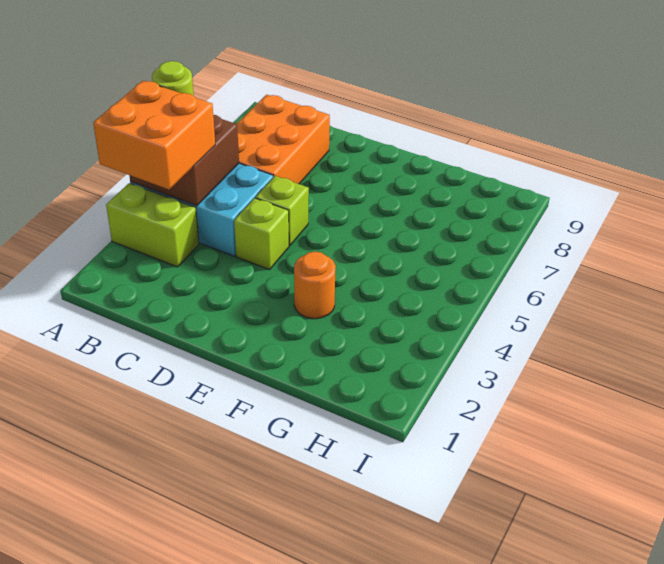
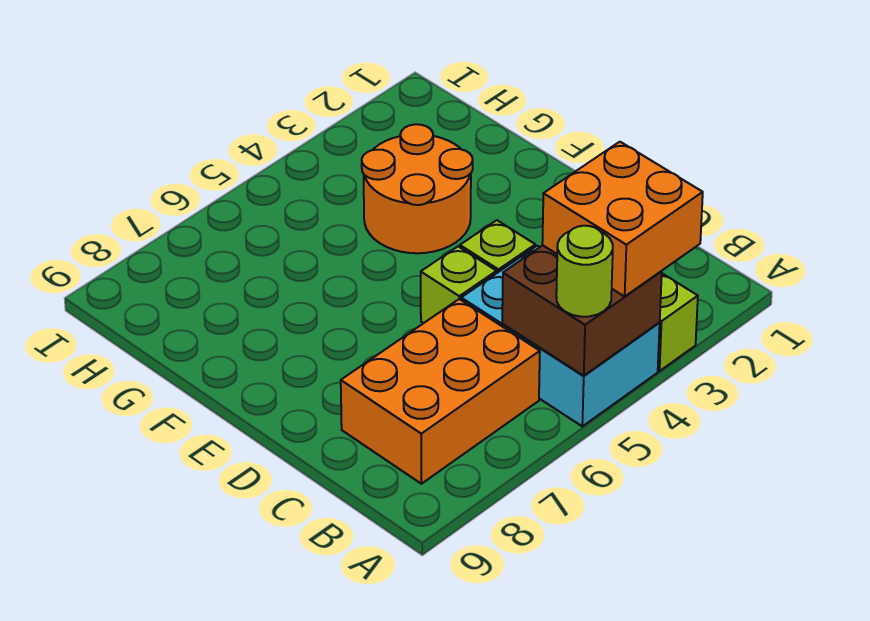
orange round brick F3 level 1 -> orange round brick F3:G4 level 1

